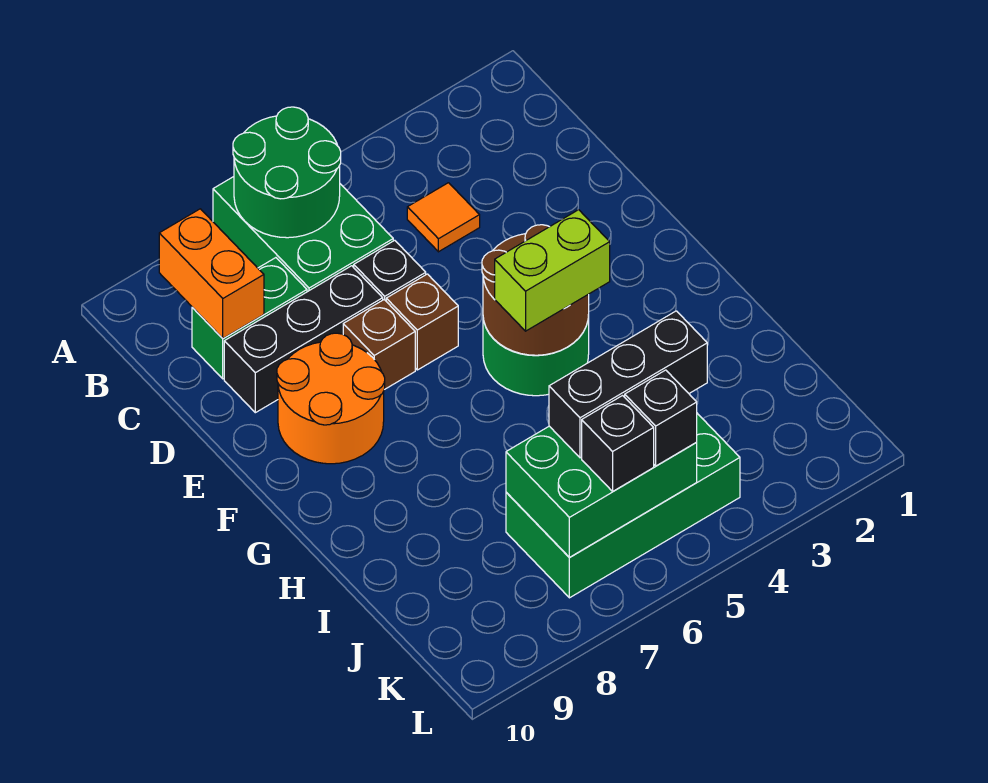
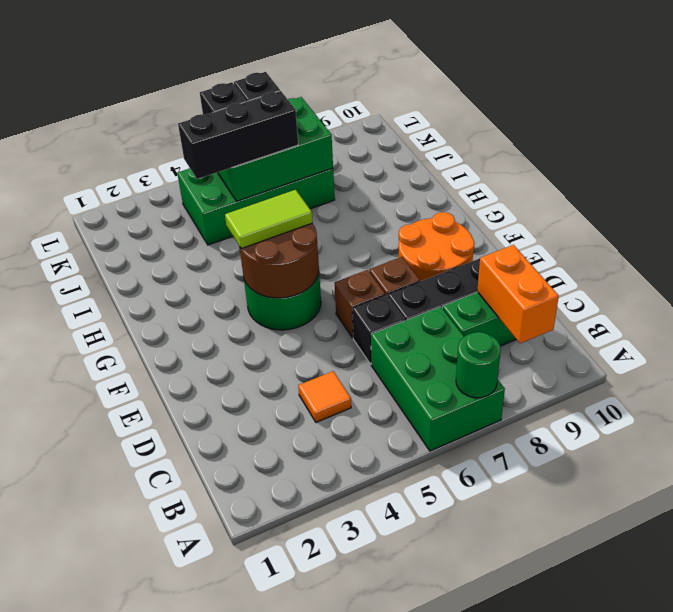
green round brick A6:B7 level 2 -> green round brick A7 level 2
lime brick G4:G5 level 3 -> lime tile G4:G5 level 3

